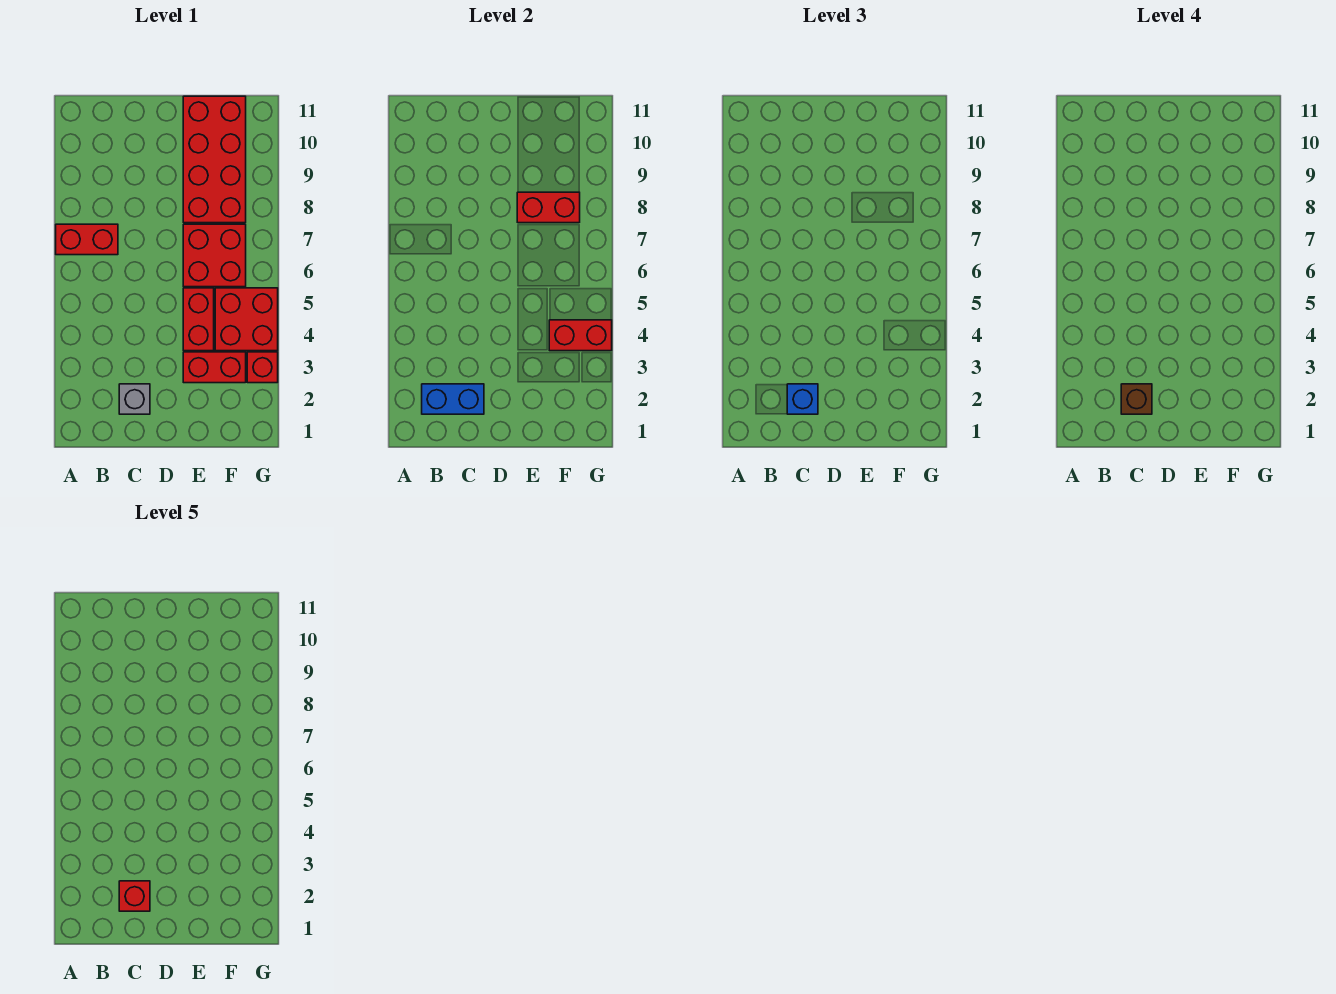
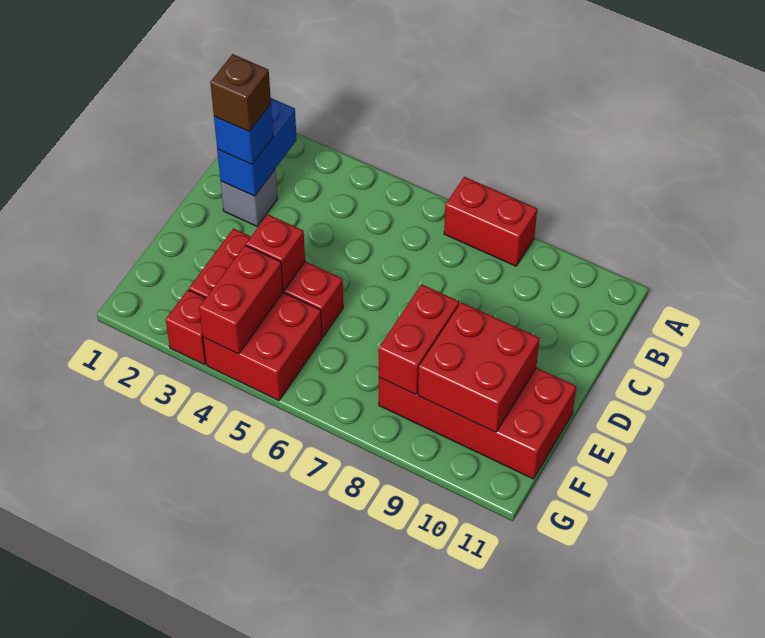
red brick A7:B7 level 1 -> red brick A7:A8 level 1
red brick C2 level 5 -> red brick E4 level 2
red brick E6:F7 level 1 -> red brick E9:F10 level 2

